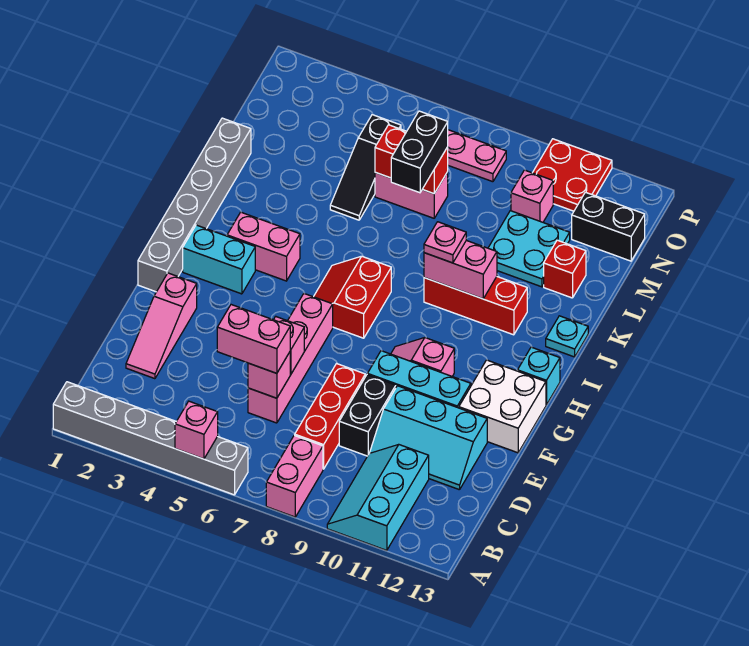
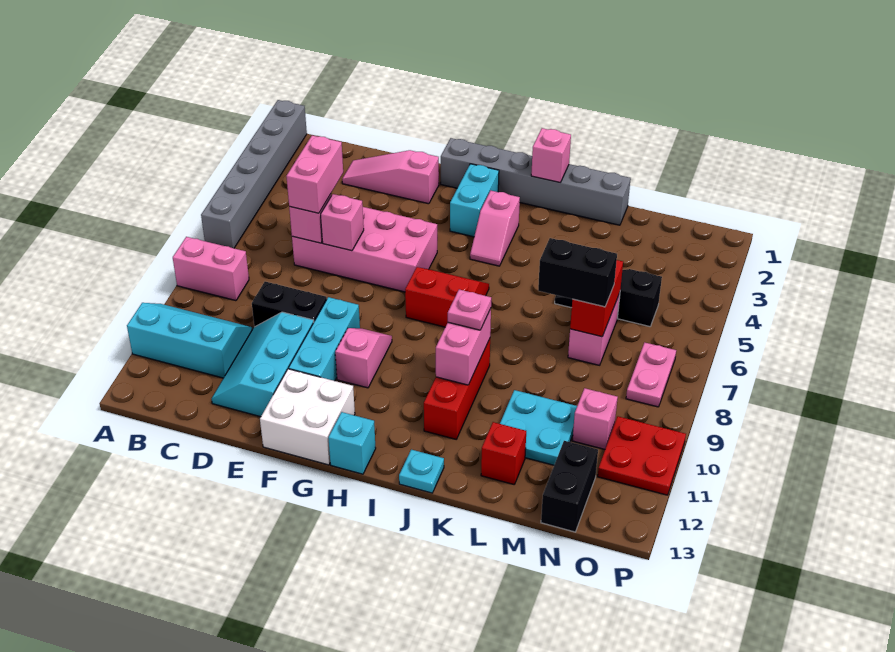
pink brick A5 level 2 -> pink brick J1 level 2
red brick C8:E8 level 1 -> none
pink brick D6:G6 level 1 -> pink brick D5:G6 level 1
pink brick I3:I4 level 1 -> pink slope I3:I4 level 1 top 3

